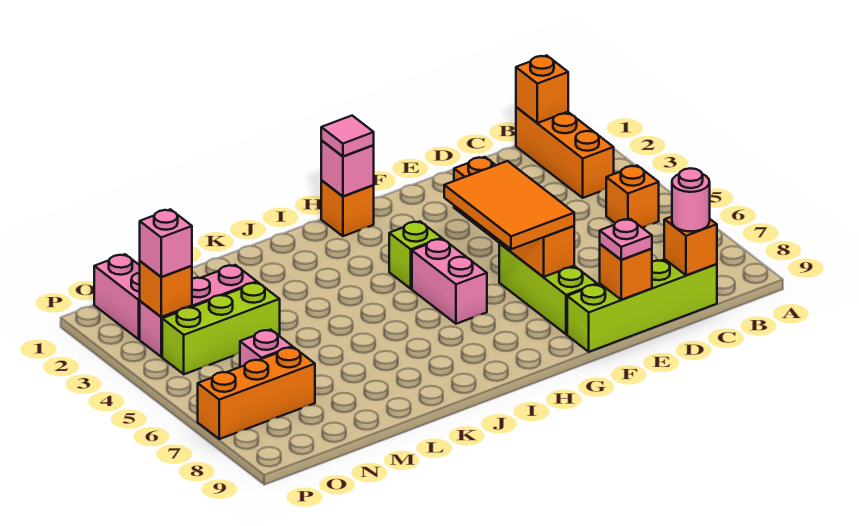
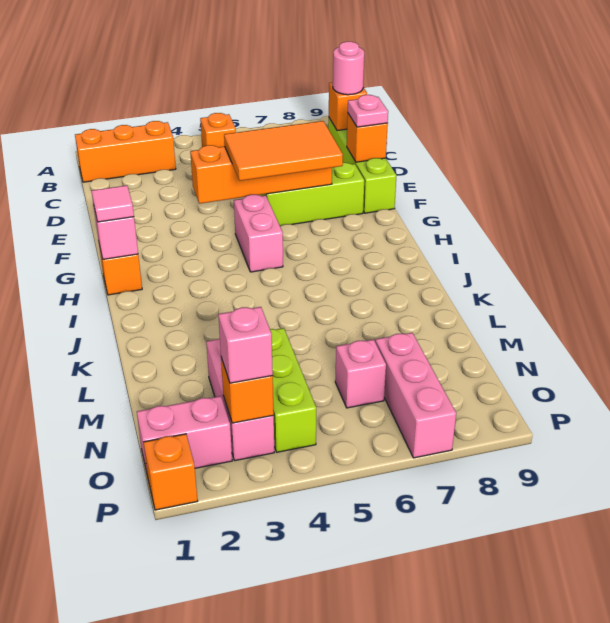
orange brick B1 level 2 -> orange brick P1 level 1
lime brick H4 level 1 -> none
pink brick H5:H6 level 1 -> pink brick G5:H5 level 1
orange brick N7:P7 level 1 -> pink brick N7:P7 level 1

